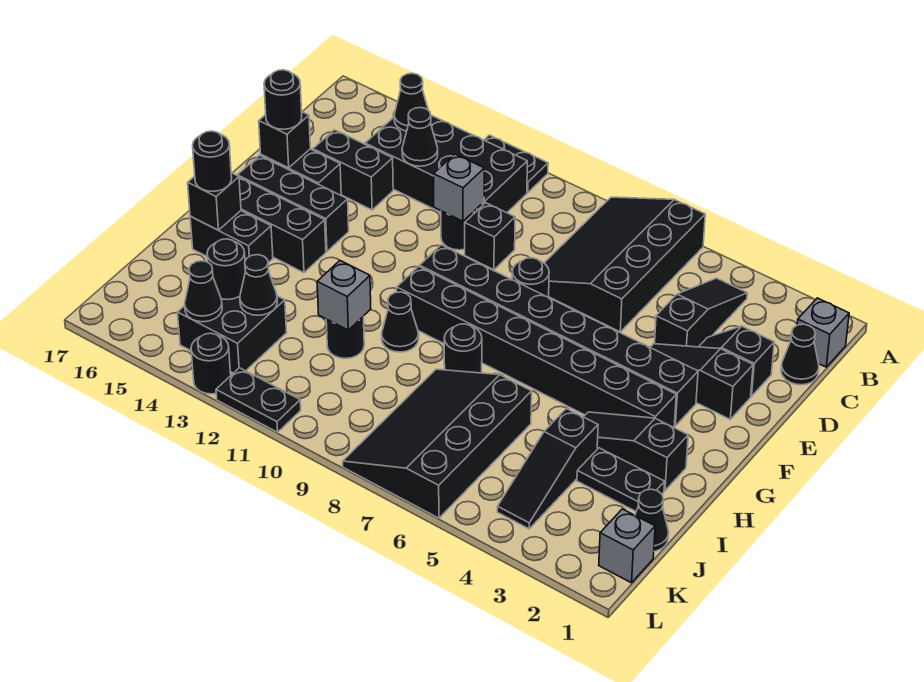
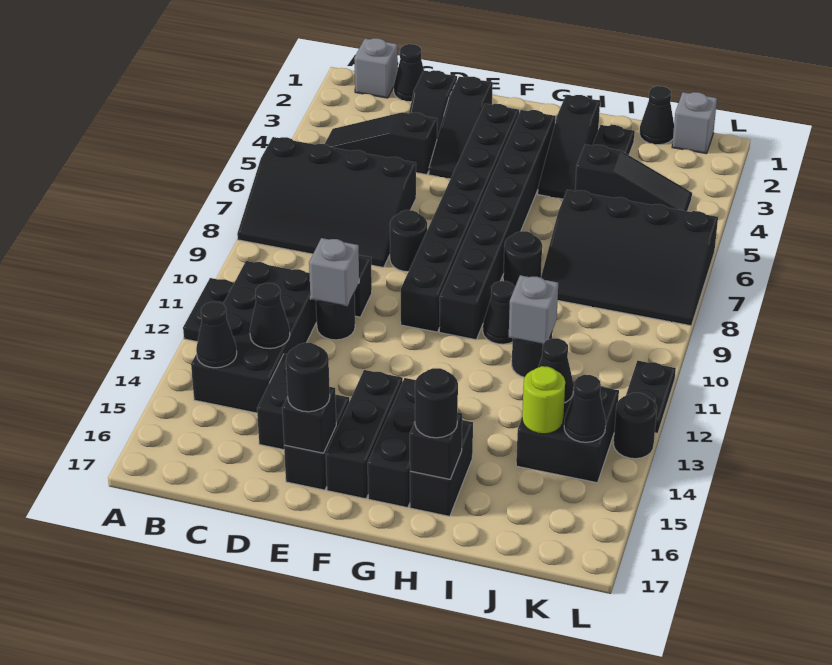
black round brick J14 level 2 -> lime round brick J14 level 2

